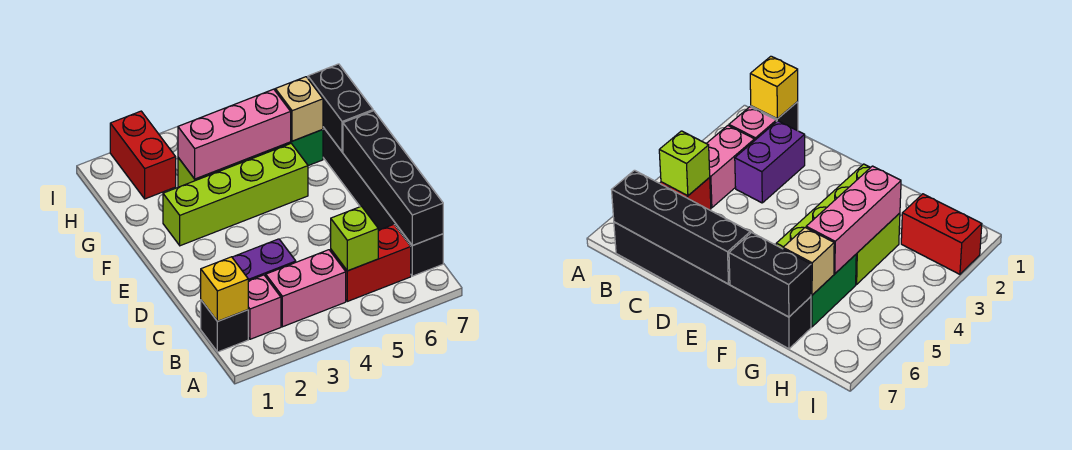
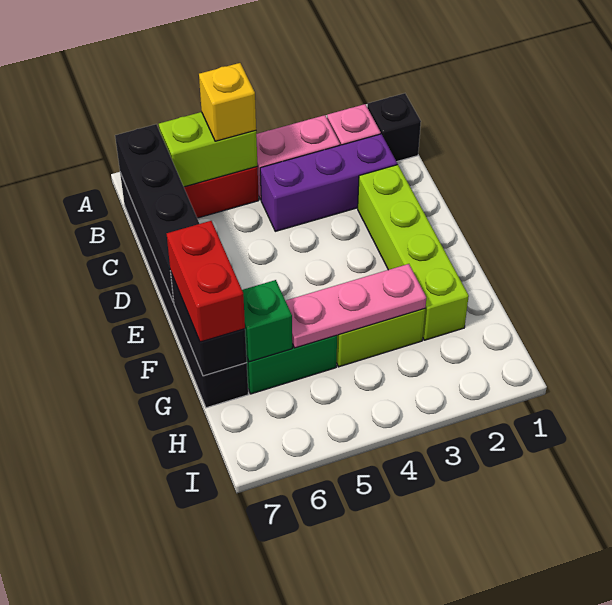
yellow brick B1 level 2 -> yellow brick B5 level 3
lime brick B5 level 2 -> lime brick B5:B6 level 2
purple brick C2:C3 level 1 -> purple brick C2:C4 level 1
lime brick F2:F5 level 1 -> lime brick D2:G2 level 1
pink brick G3:G5 level 2 -> pink plate G3:G5 level 2
tan brick G6 level 2 -> green brick G6 level 2
red brick H2:I2 level 1 -> red brick F7:G7 level 3

